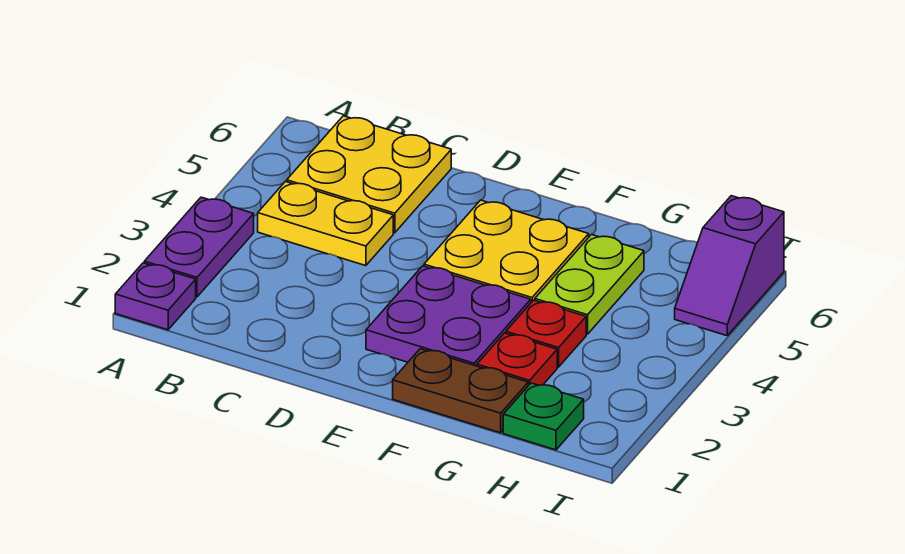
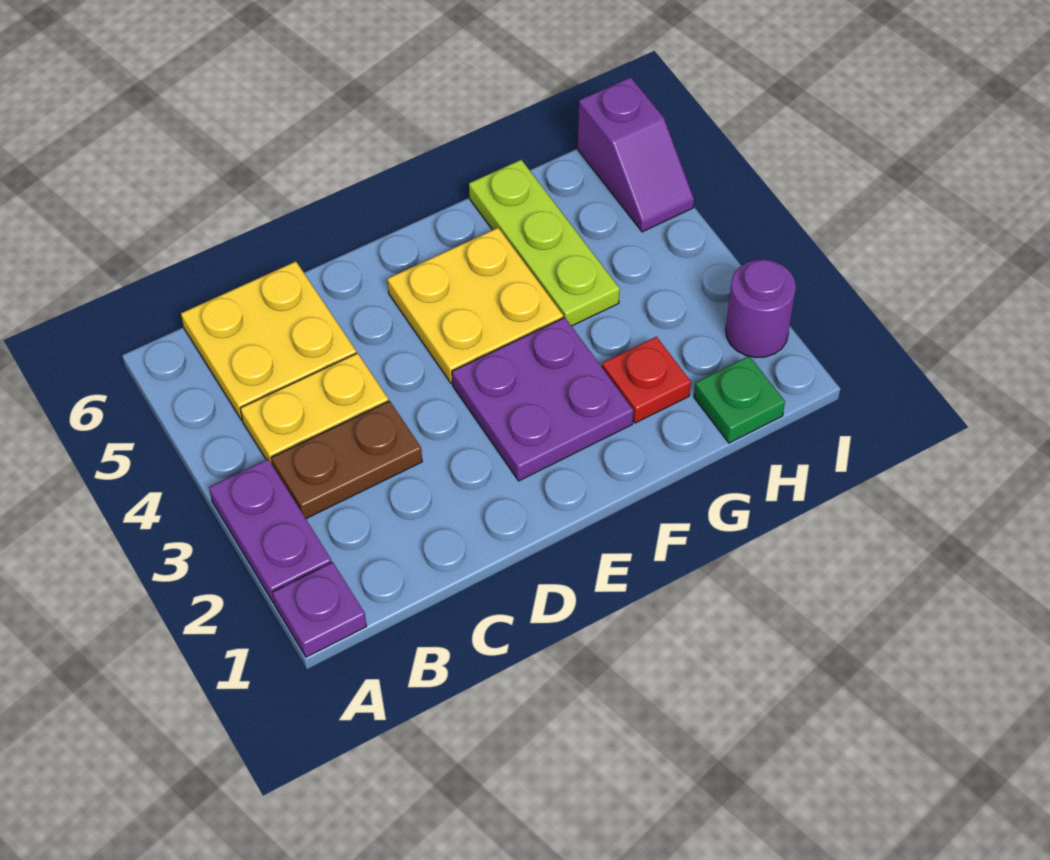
brown plate F1:G1 level 1 -> brown plate B3:C3 level 1
red plate G3 level 1 -> none
lime plate G4:G5 level 1 -> lime plate G4:G6 level 1
none -> purple round brick I2 level 1

